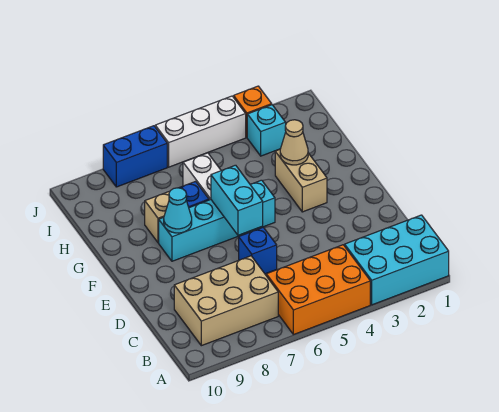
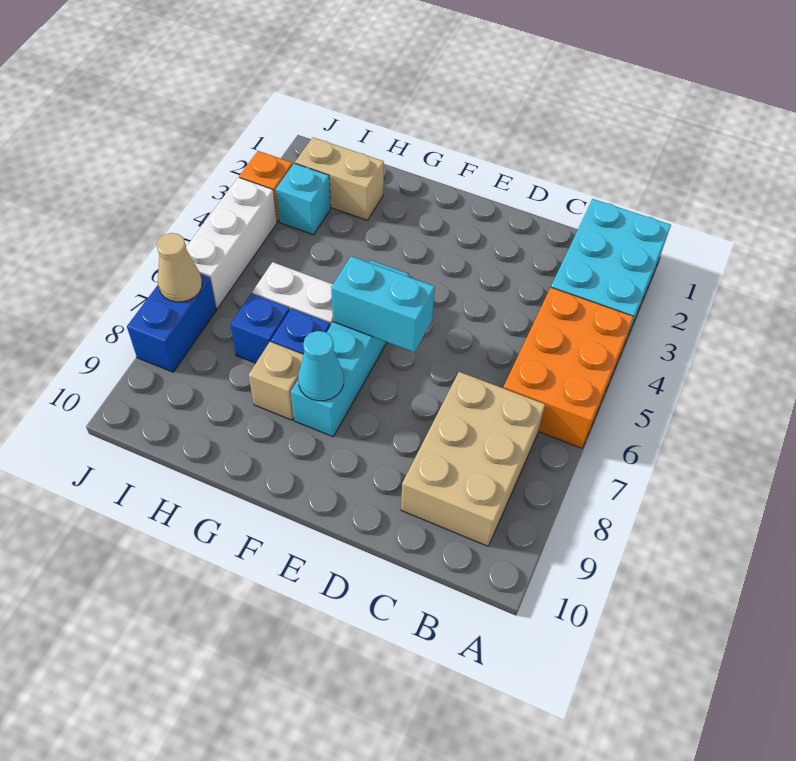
blue brick D6 level 1 -> blue brick H7 level 1
tan brick F3:G3 level 1 -> tan brick H2:I2 level 1
tan cone G3 level 2 -> tan cone J7 level 2

